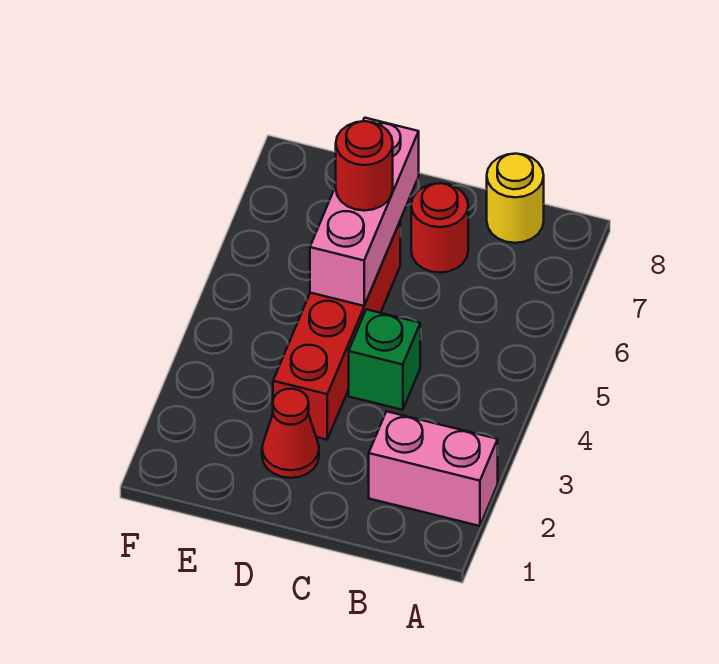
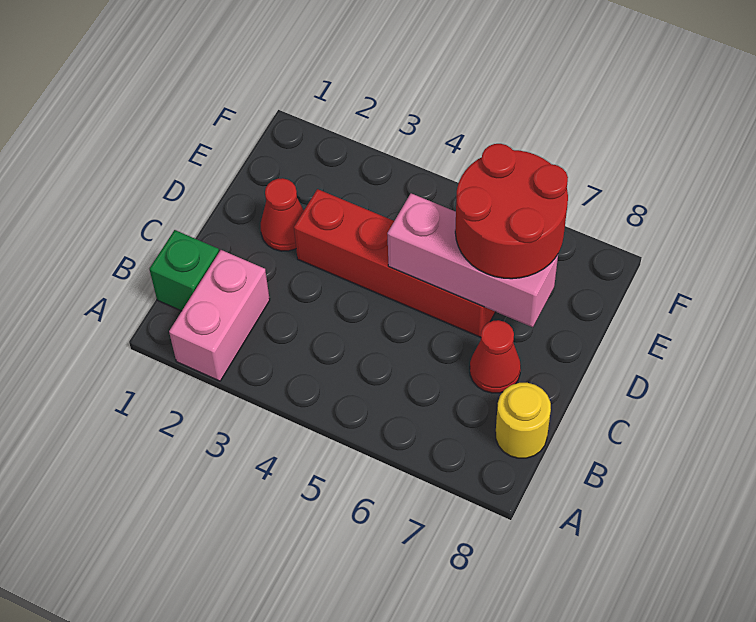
green brick C4 level 1 -> green brick B1 level 1
red round brick C7 level 1 -> red cone C7 level 1
red round brick D6 level 3 -> red round brick D6:E7 level 3

